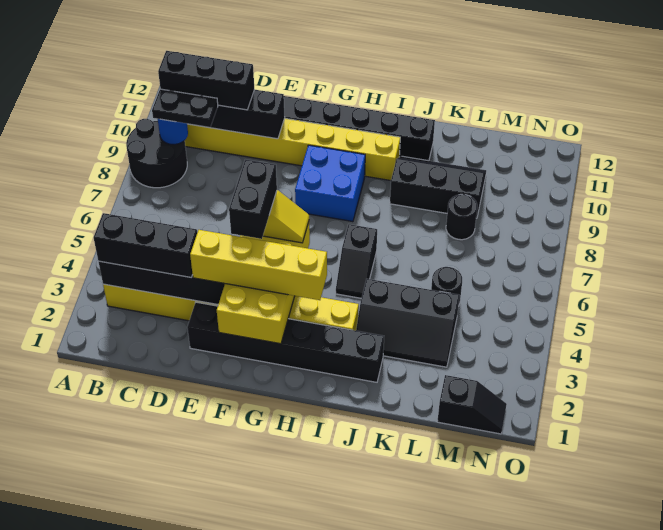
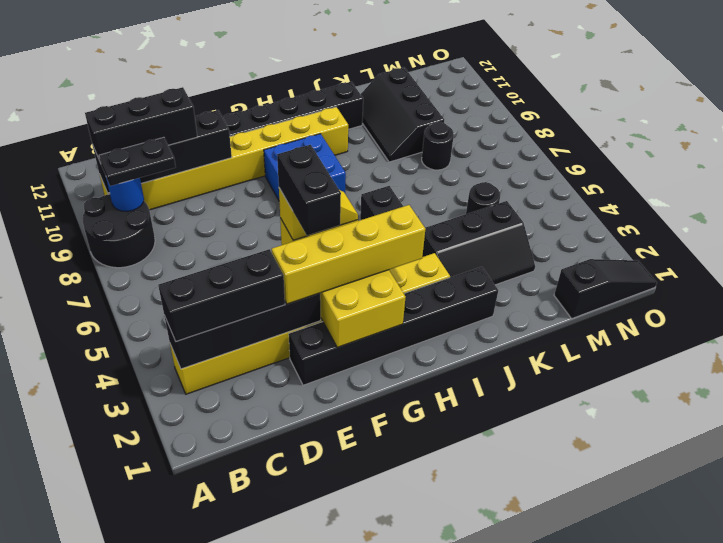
black slope J9:L10 level 1 top 9 -> black slope K9:L11 level 1 top L
black slope M1:N1 level 1 top M -> black slope M1:O1 level 1 top M

